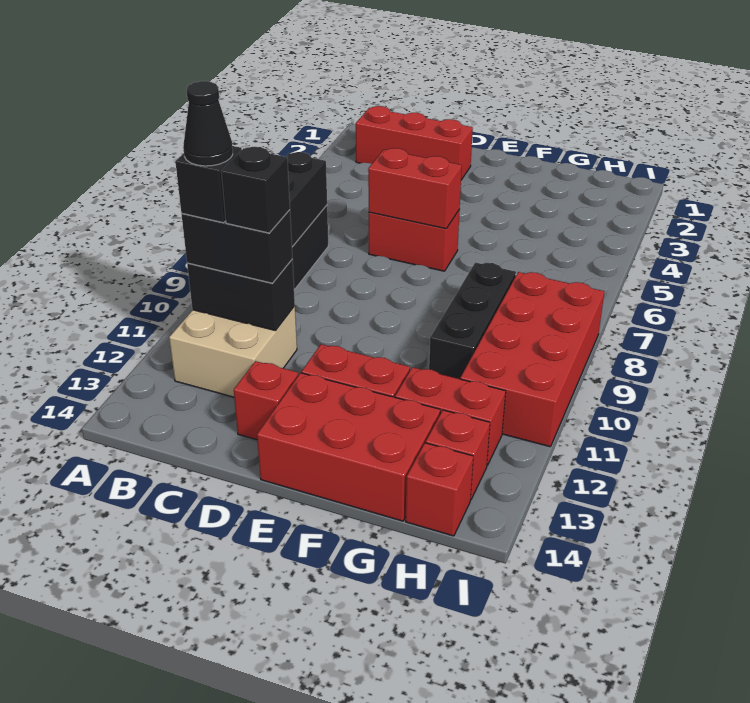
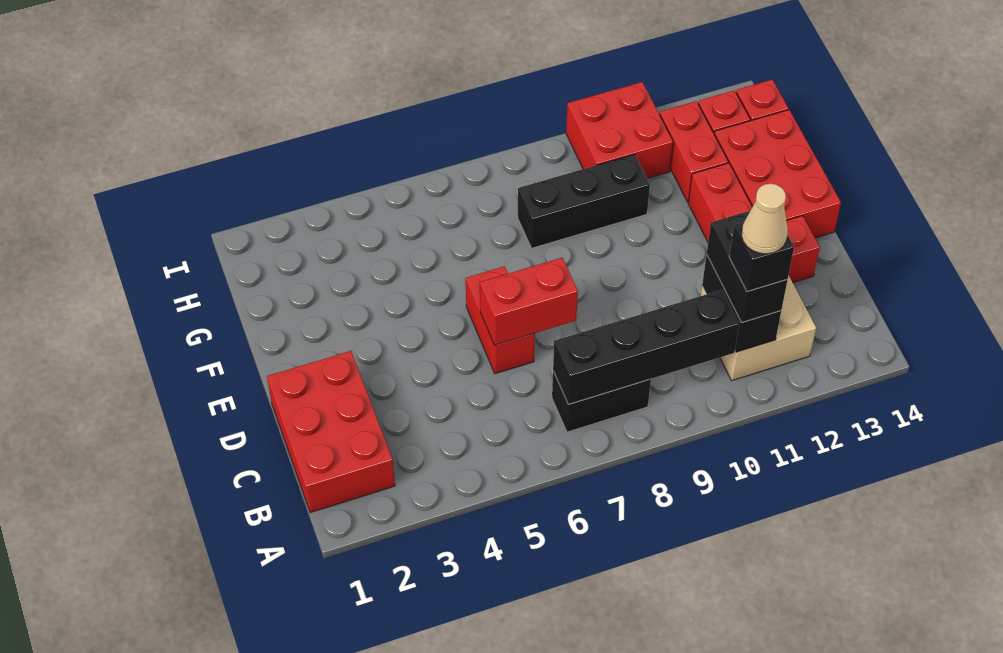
red brick B2:D2 level 1 -> red brick B1:D2 level 1
black cone B11 level 5 -> tan cone B11 level 5
black brick C11 level 4 -> none
red brick D6:E6 level 2 -> red brick D6:D7 level 2
red brick H8:I11 level 1 -> red brick H10:I11 level 1

